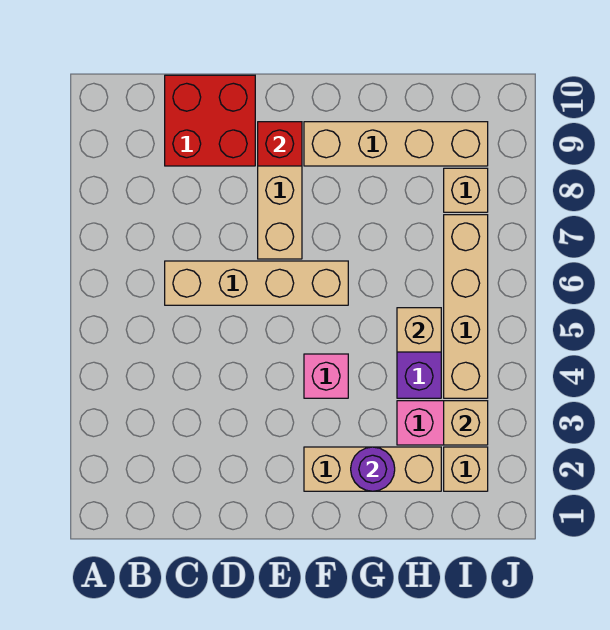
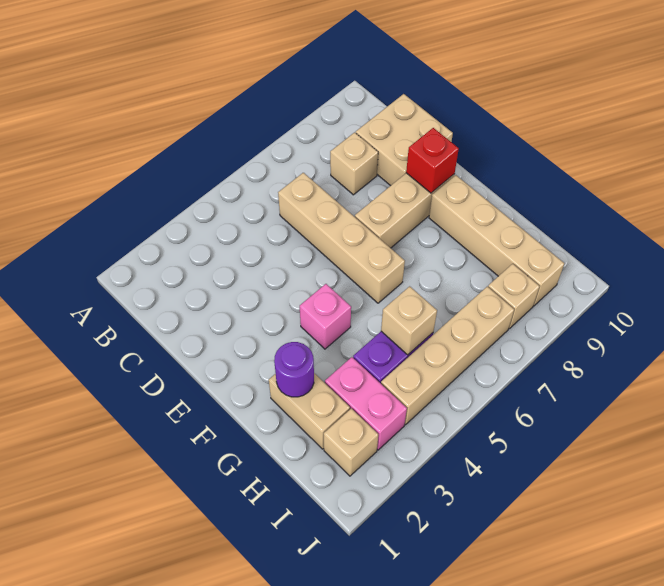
red brick C9:D10 level 1 -> tan brick C9:D10 level 1
tan brick F2:H2 level 1 -> tan brick G2:H2 level 1
tan brick I3 level 2 -> tan brick C8 level 1

